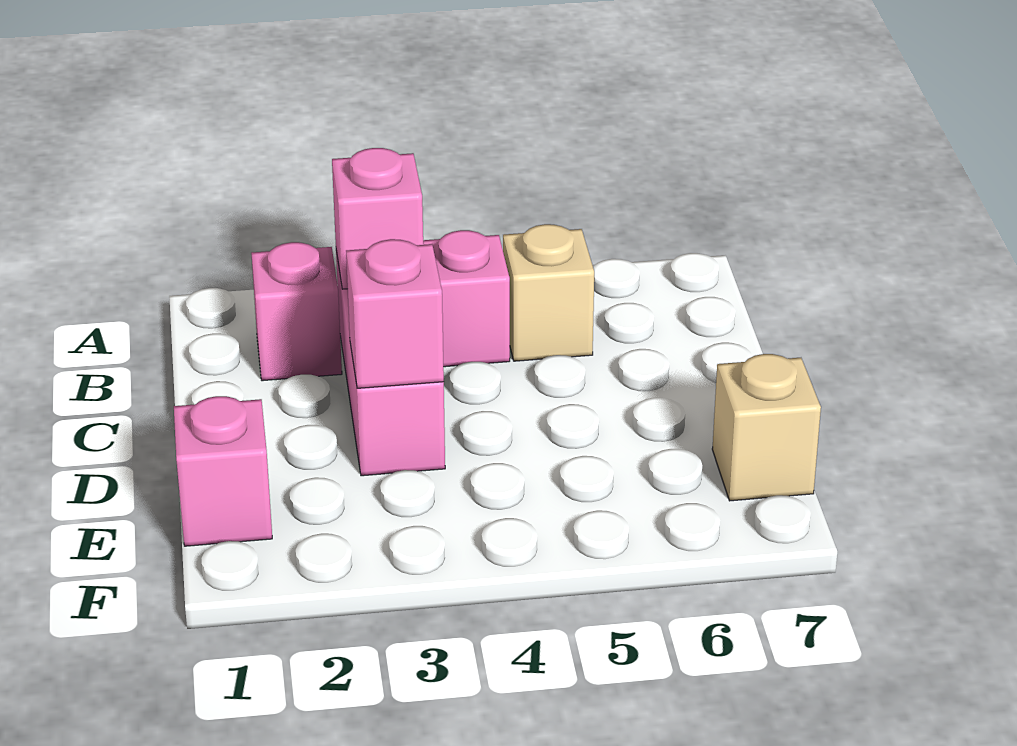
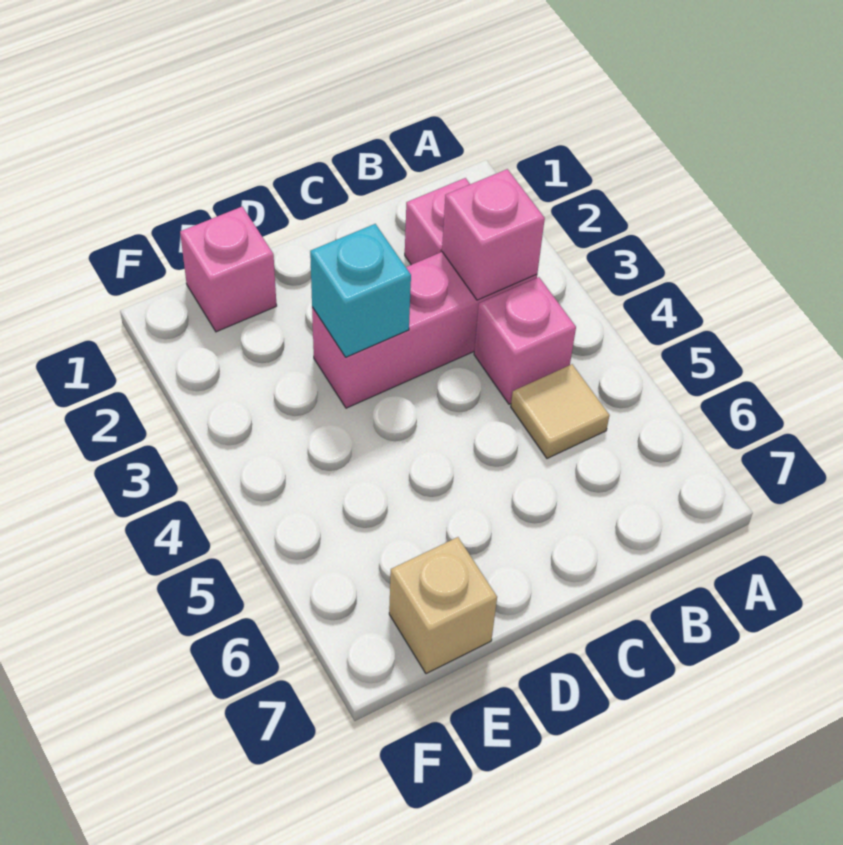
tan brick B5 level 1 -> tan tile B5 level 1
pink brick D3 level 2 -> cyan brick D3 level 2

